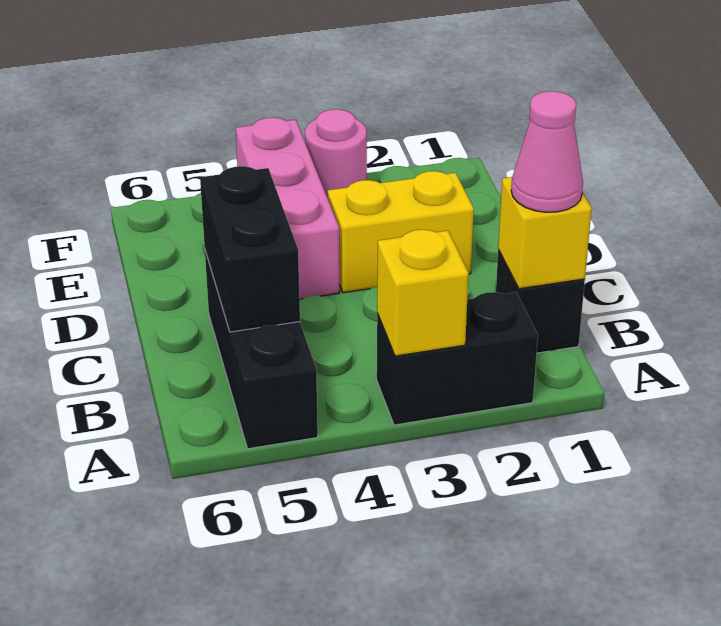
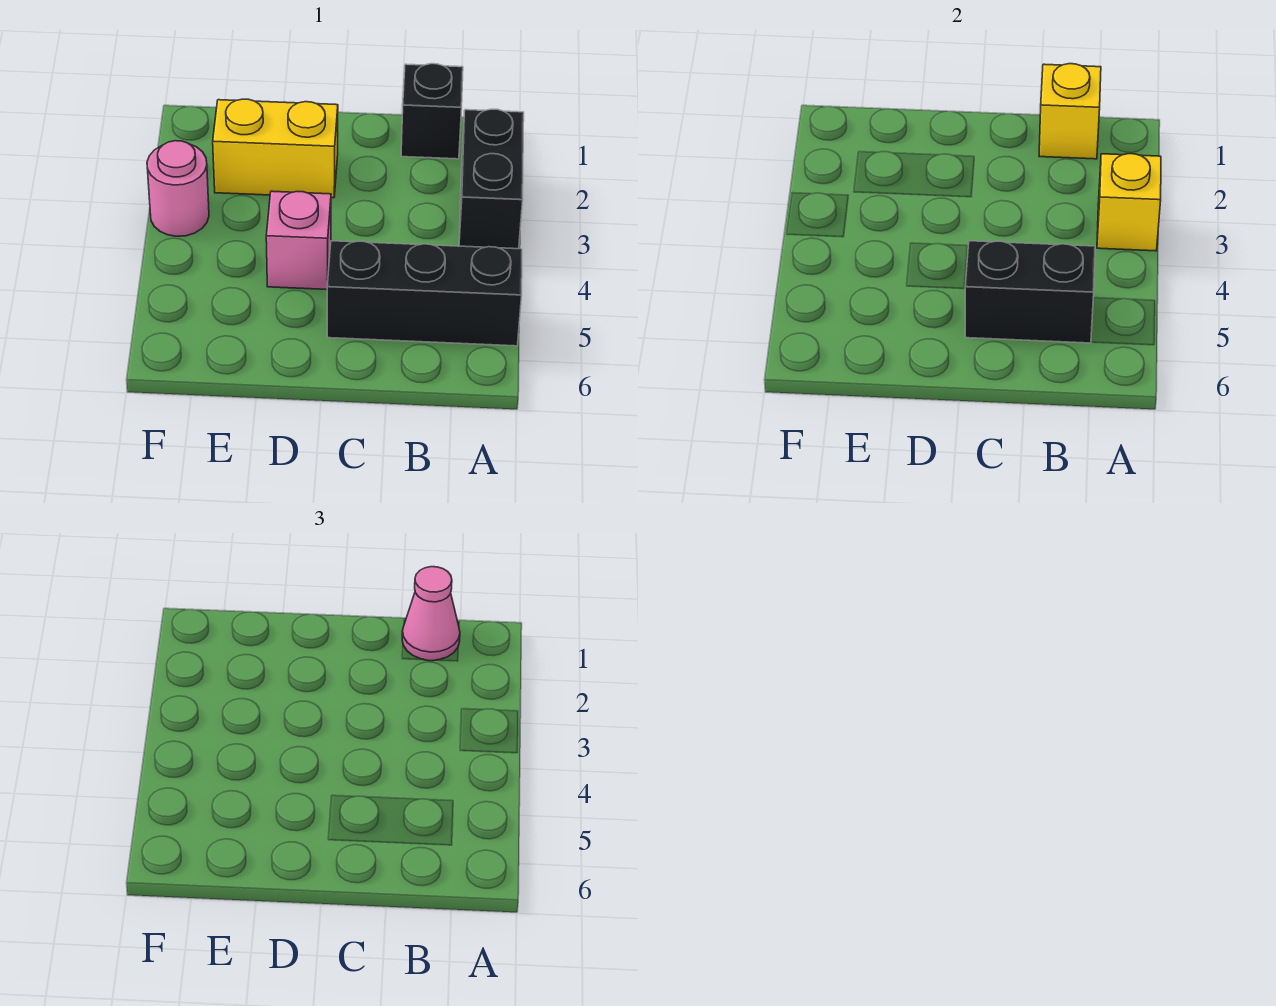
yellow brick D2:D3 level 1 -> yellow brick D2:E2 level 1
pink brick D4:F4 level 1 -> pink brick D4 level 1

